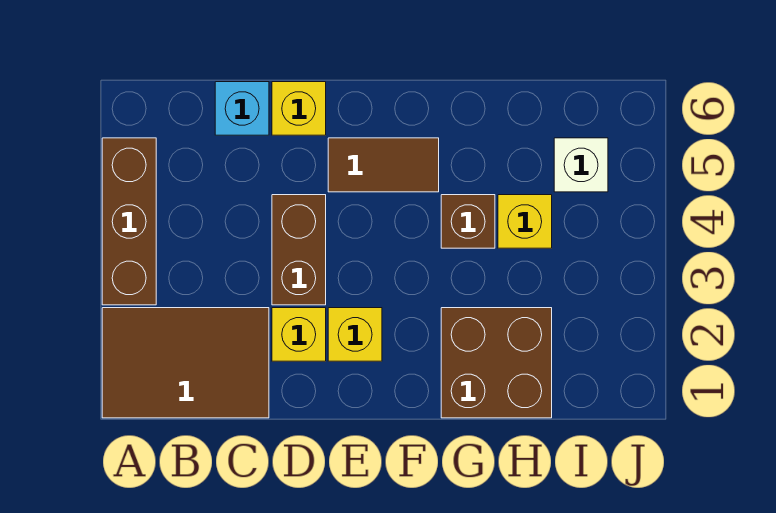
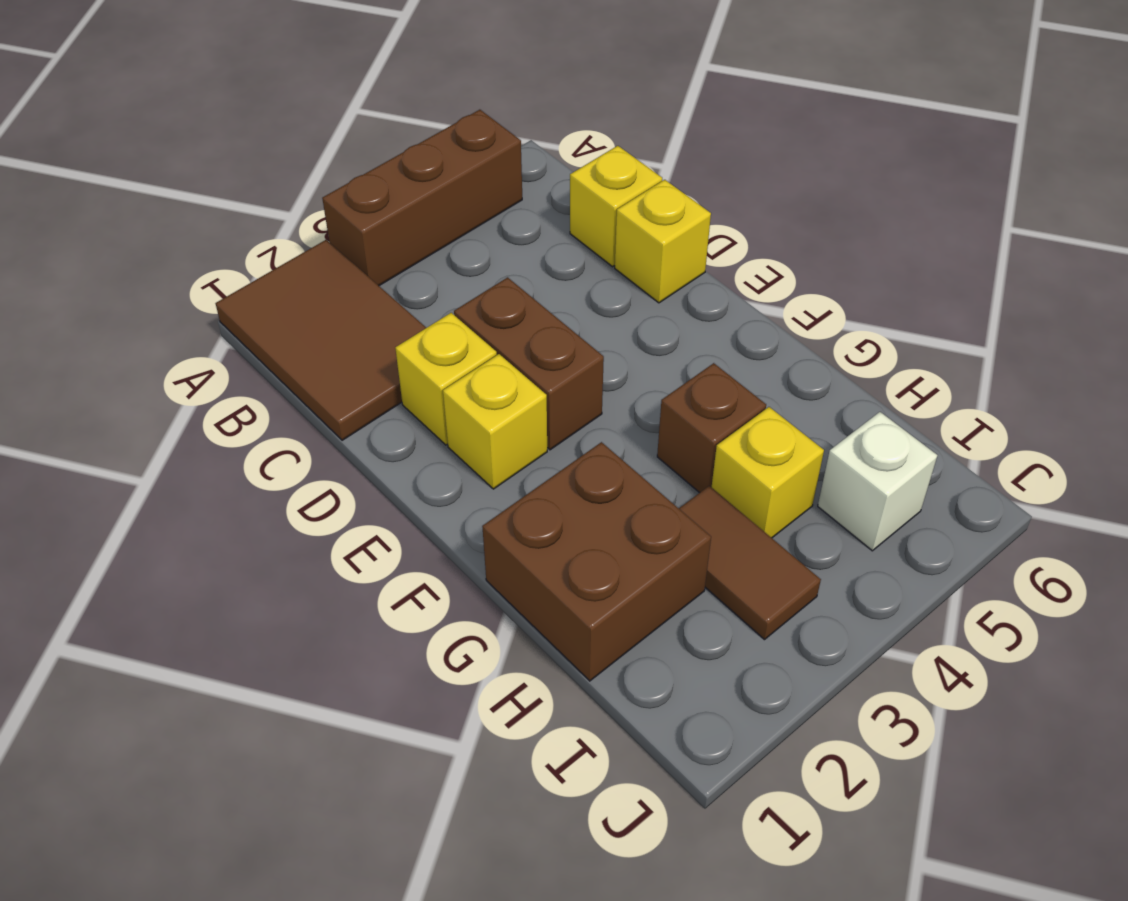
cyan brick C6 level 1 -> yellow brick C6 level 1
brown brick D3:D4 level 1 -> brown brick D3:E3 level 1
brown tile E5:F5 level 1 -> brown tile H3:I3 level 1

